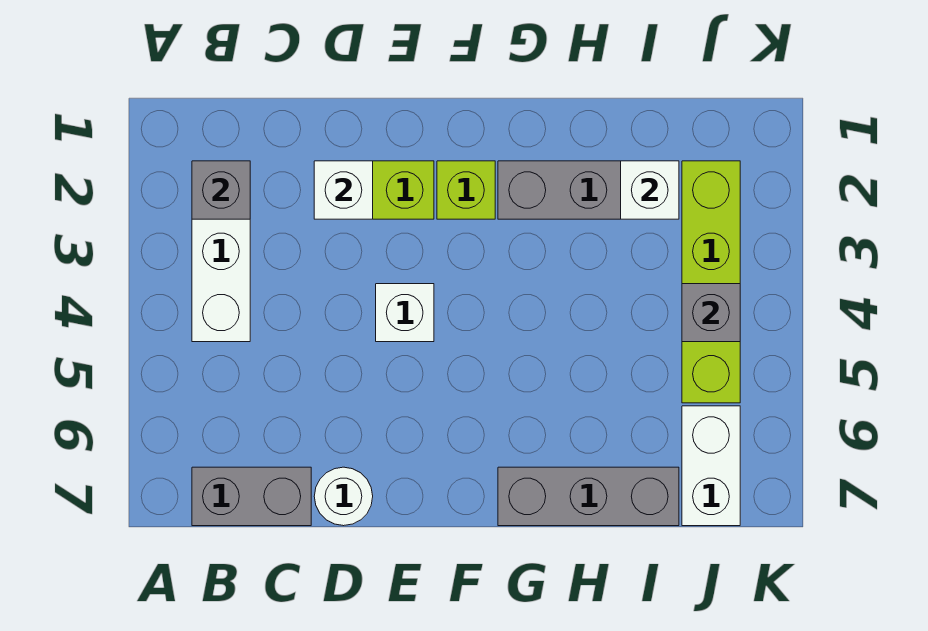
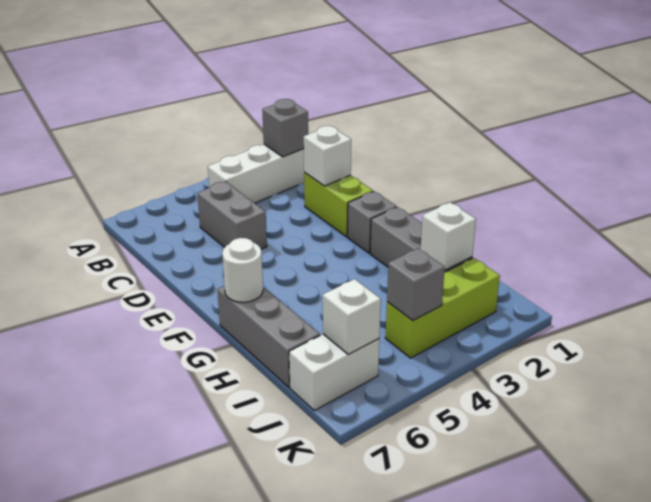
grey brick B7:C7 level 1 -> grey brick C5:D5 level 1
white round brick D7 level 1 -> white round brick G7 level 2
white brick E4 level 1 -> white brick J6 level 2
lime brick F2 level 1 -> grey brick F2 level 1
lime brick J2:J5 level 1 -> lime brick J2:J4 level 1

